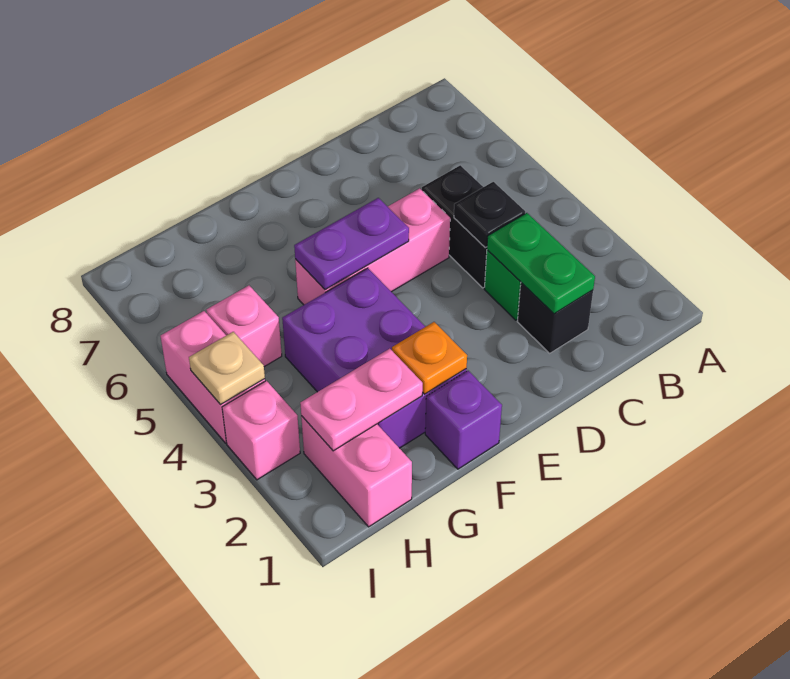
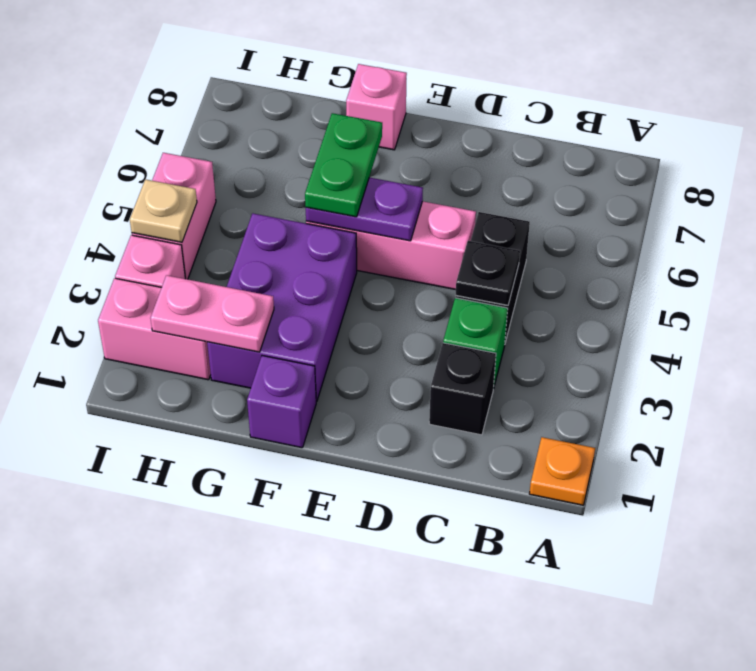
green plate C2:C3 level 2 -> green plate F5:F6 level 3
orange plate F2 level 2 -> orange plate A1 level 1
pink brick H1:H2 level 1 -> pink brick H2:I2 level 1
pink brick H5 level 1 -> pink brick F8 level 1

